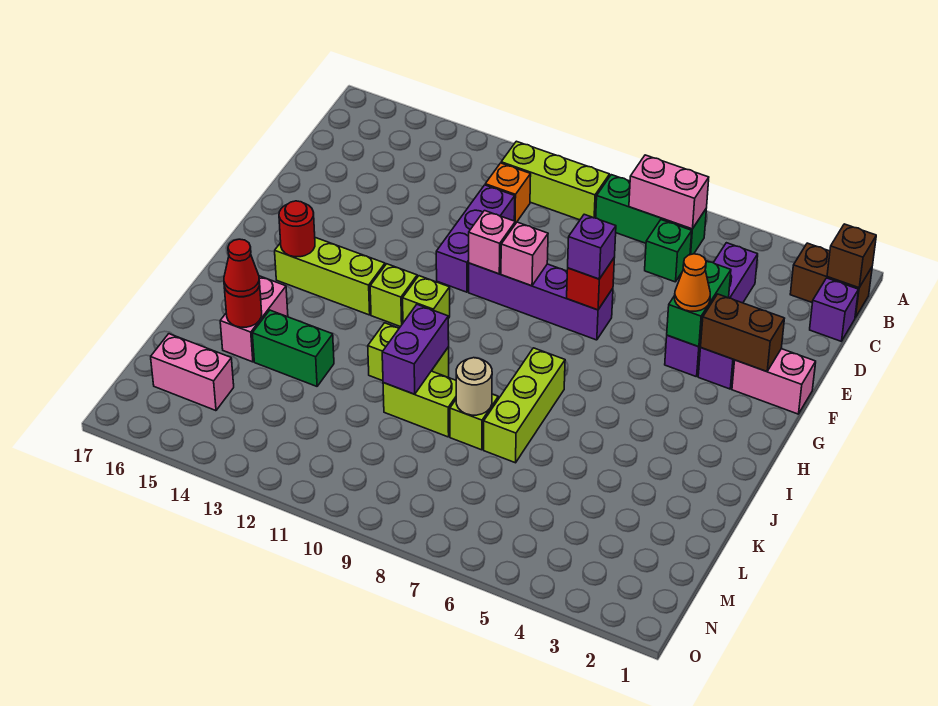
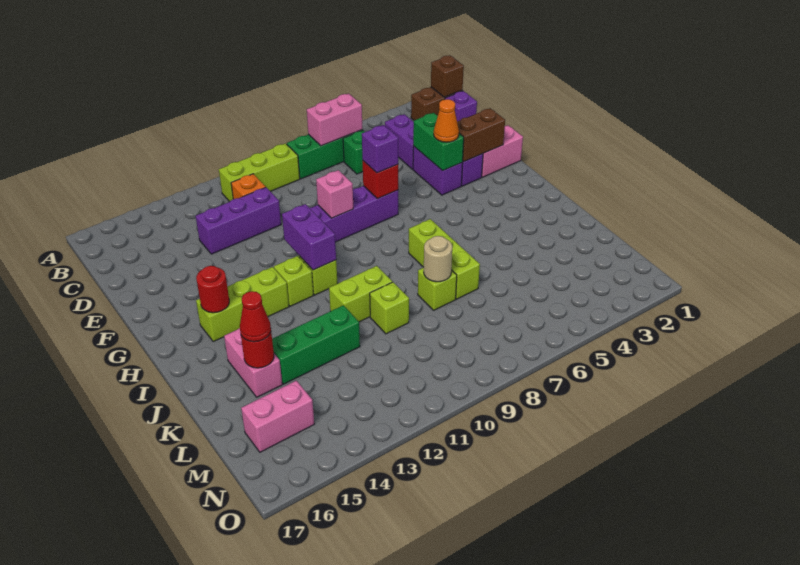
purple brick D11:F11 level 1 -> purple brick D11:D13 level 1
pink brick F10 level 2 -> none
purple brick J10:K10 level 2 -> purple brick G11:H11 level 2
lime brick K9:K10 level 1 -> lime brick K10 level 1
green brick K13:K14 level 1 -> green brick K12:K14 level 1

